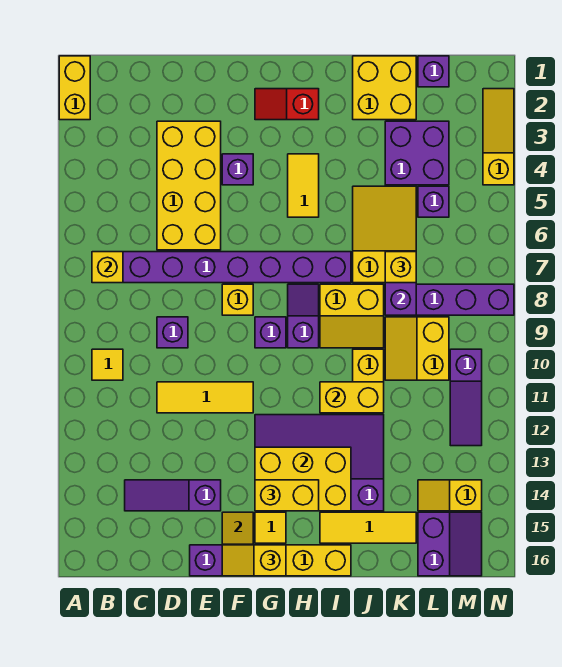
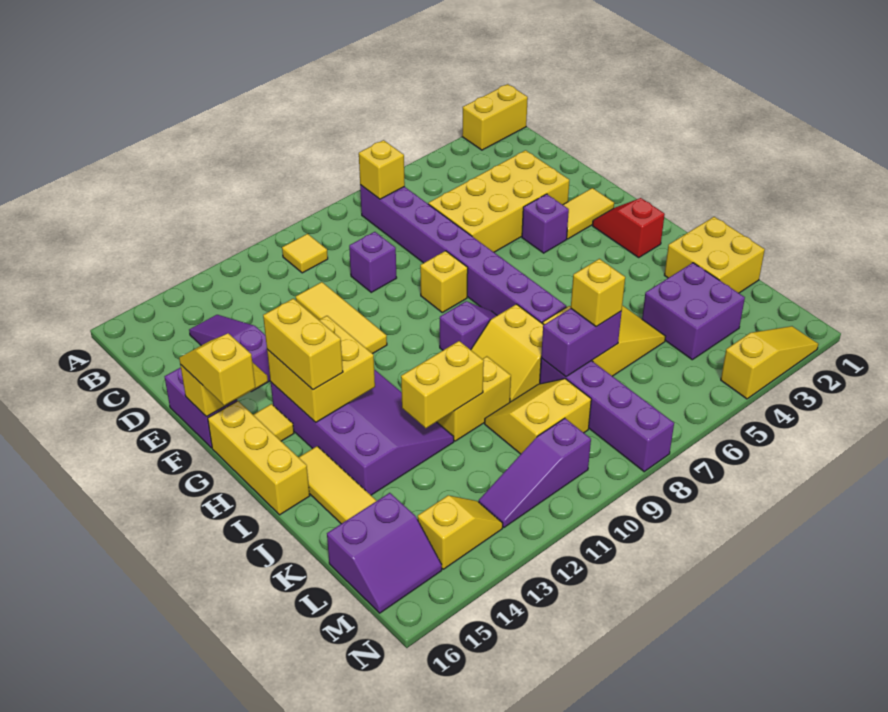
purple brick G9 level 1 -> none
yellow brick G13:I14 level 2 -> yellow brick G13:H14 level 2
yellow tile H4:H5 level 1 -> yellow tile F2:F3 level 1
yellow brick I11:J11 level 2 -> yellow brick J11:J12 level 2
purple brick L1 level 1 -> none
purple brick L5 level 1 -> none
yellow slope L14:M14 level 1 top M -> yellow slope M13:M14 level 1 top 14

